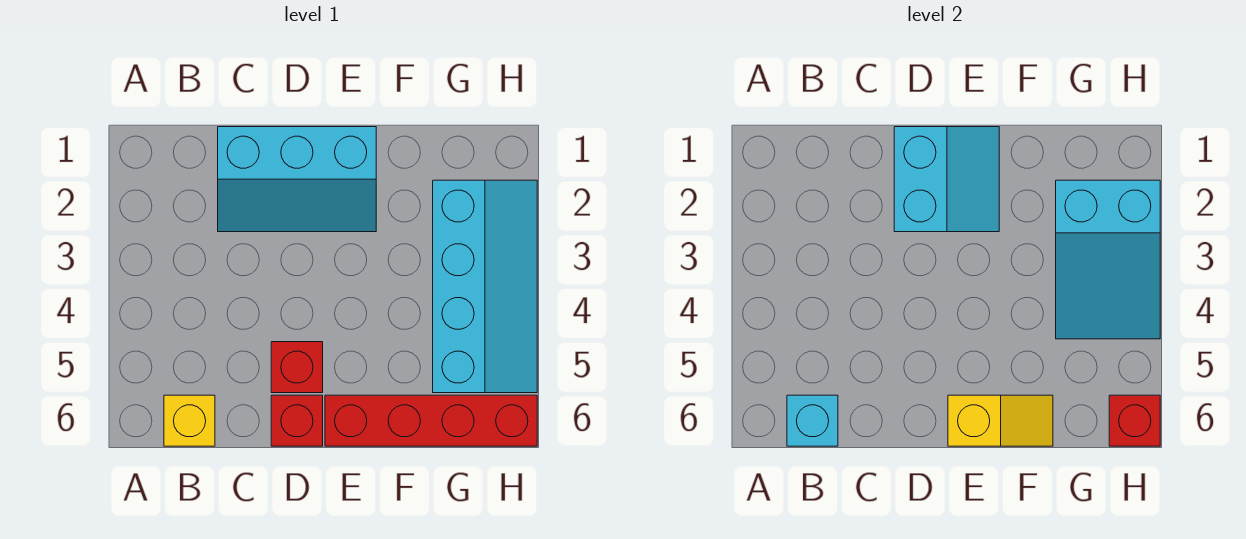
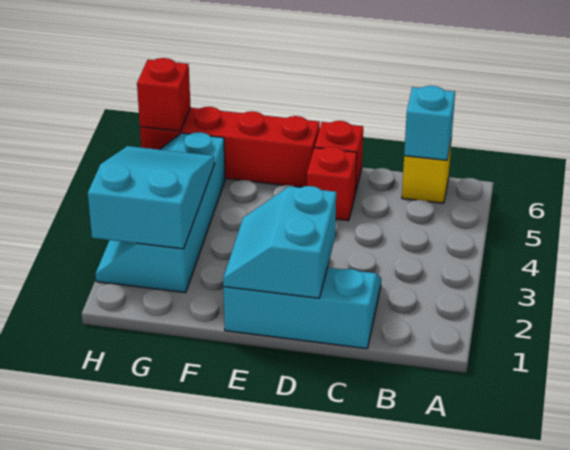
yellow slope E6:F6 level 2 top E -> none

